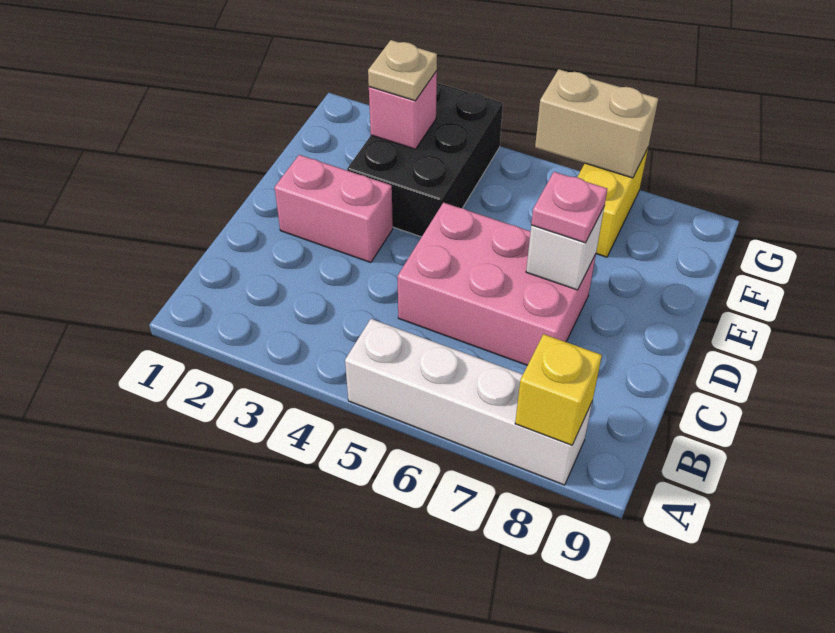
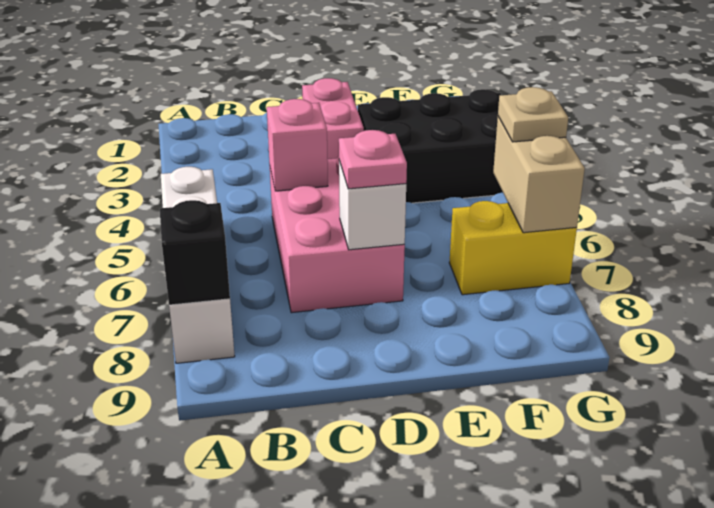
yellow brick A8 level 2 -> black brick A8 level 2
pink brick F3 level 2 -> pink brick C5 level 2
tan plate F3 level 3 -> tan plate G6 level 3

